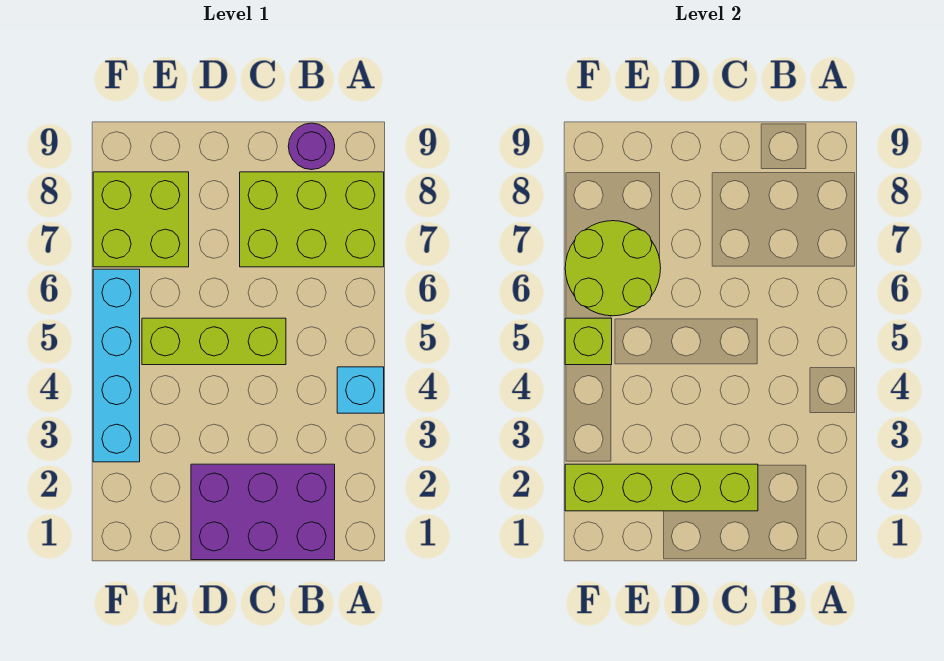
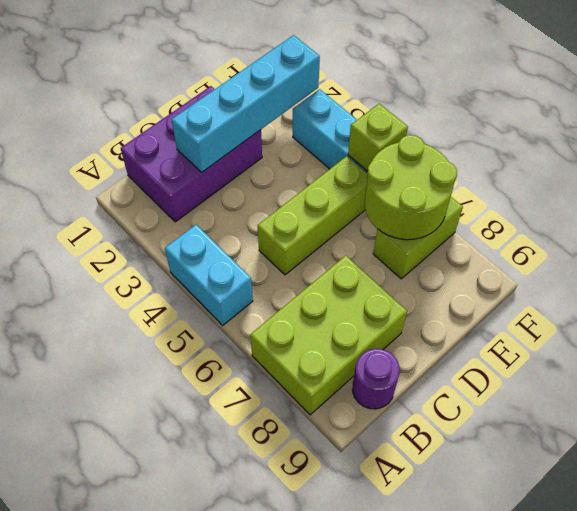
cyan brick A4 level 1 -> cyan brick A4:A5 level 1
lime brick C2:F2 level 2 -> cyan brick C2:F2 level 2
lime brick E7:F8 level 1 -> lime brick E7:F7 level 1

